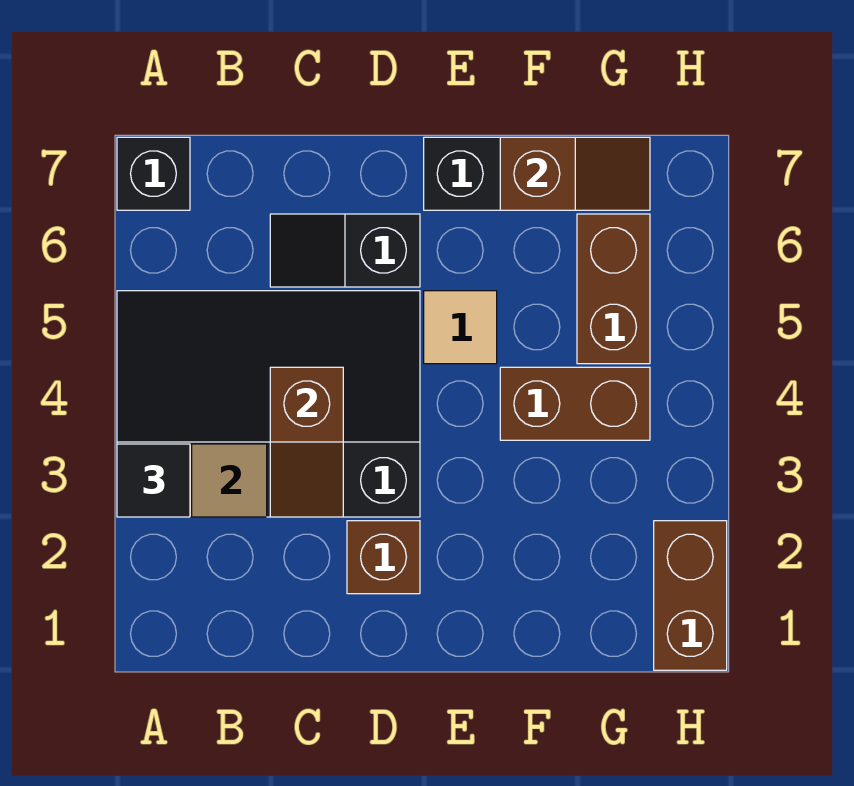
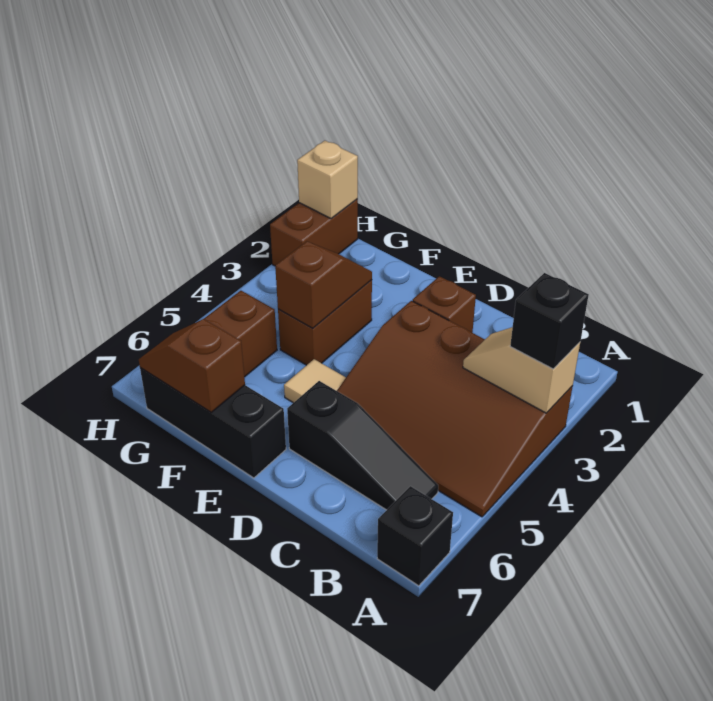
black slope A3:D5 level 1 top 3 -> brown slope A3:D5 level 1 top 3
black tile A3 level 3 -> black brick A3 level 3
brown slope C3:C4 level 2 top 4 -> brown slope F3:F4 level 2 top 4
black slope C6:D6 level 1 top D -> black slope B6:D6 level 1 top D
brown brick F4:G4 level 1 -> brown brick F3:F4 level 1
none -> tan brick H1 level 2

